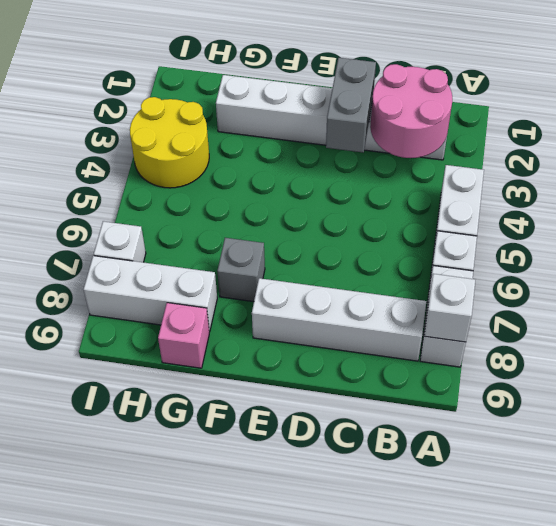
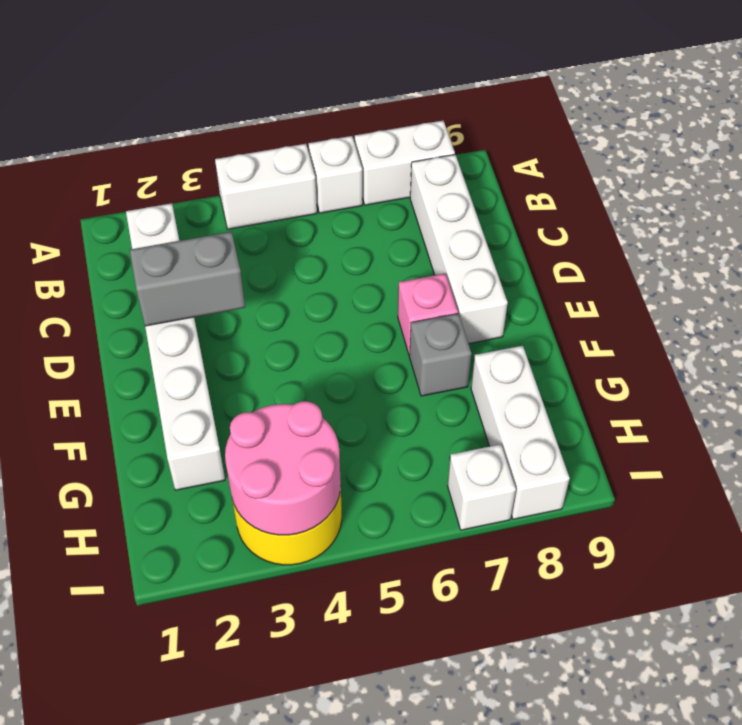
white brick A8 level 2 -> none
pink round brick B2:C3 level 2 -> pink round brick H3:I4 level 2
pink brick G9 level 1 -> pink brick E7 level 1

